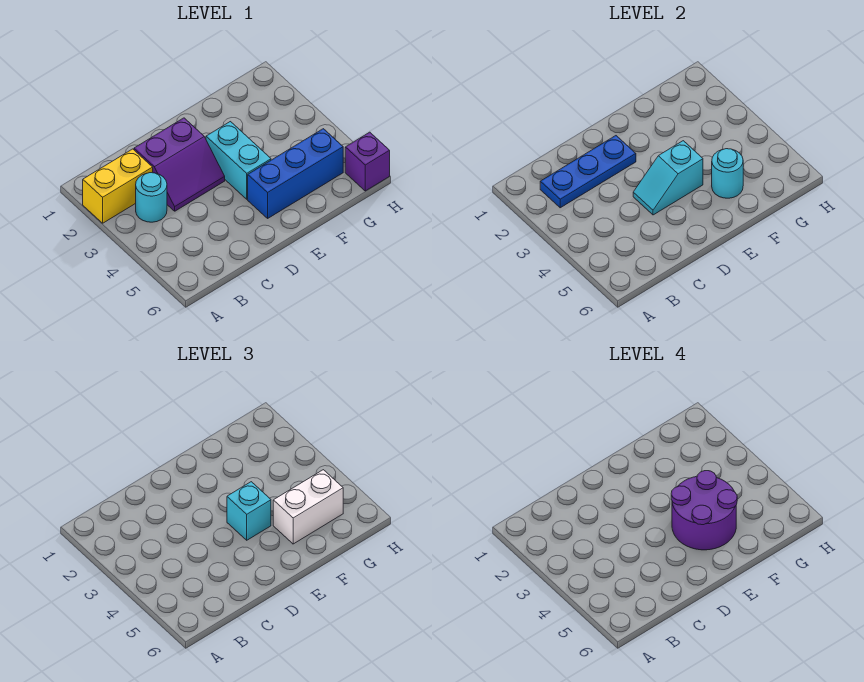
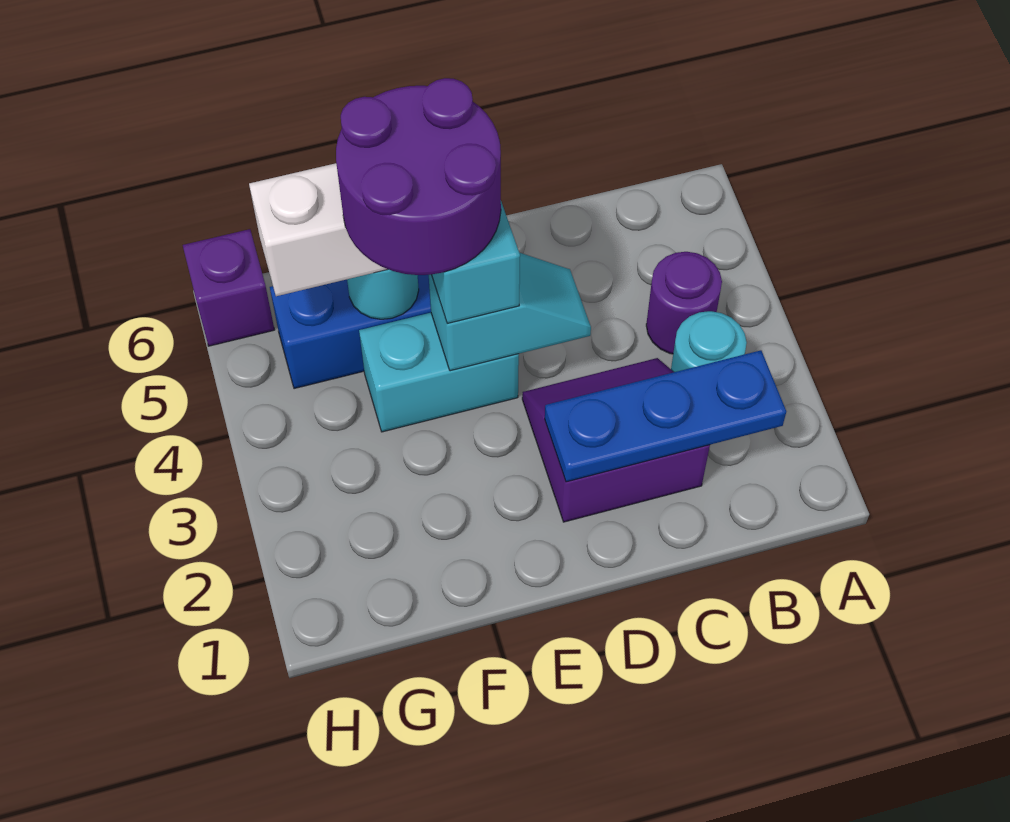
yellow brick A2:B2 level 1 -> none
none -> purple round brick B4 level 1
cyan brick E3:E4 level 1 -> cyan brick E4:F4 level 1

